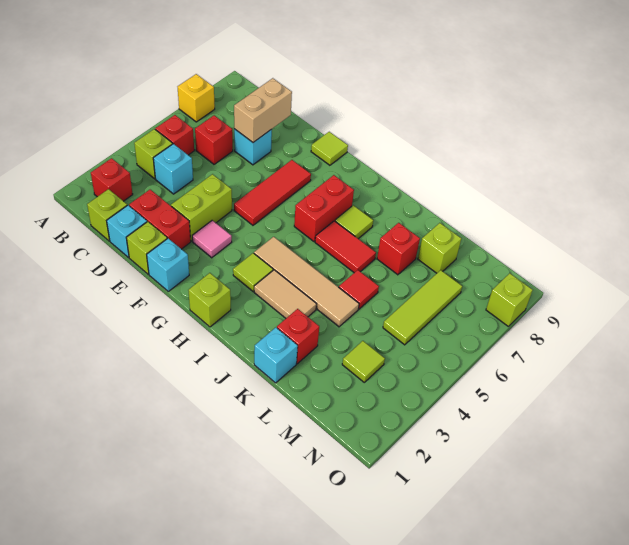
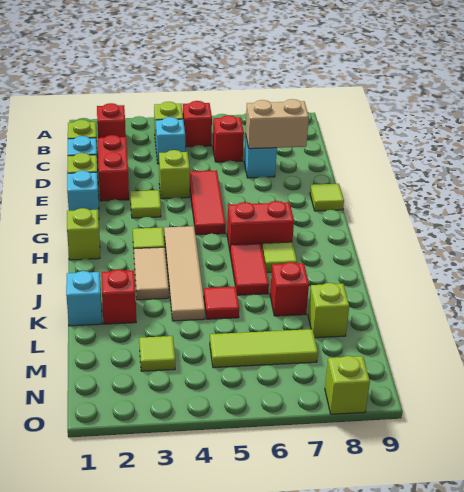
yellow brick A7 level 1 -> none
lime brick E3:E4 level 1 -> lime brick E4 level 1
pink tile F3 level 1 -> lime tile F3 level 1
red tile F5:F7 level 1 -> red tile E5:G5 level 1

